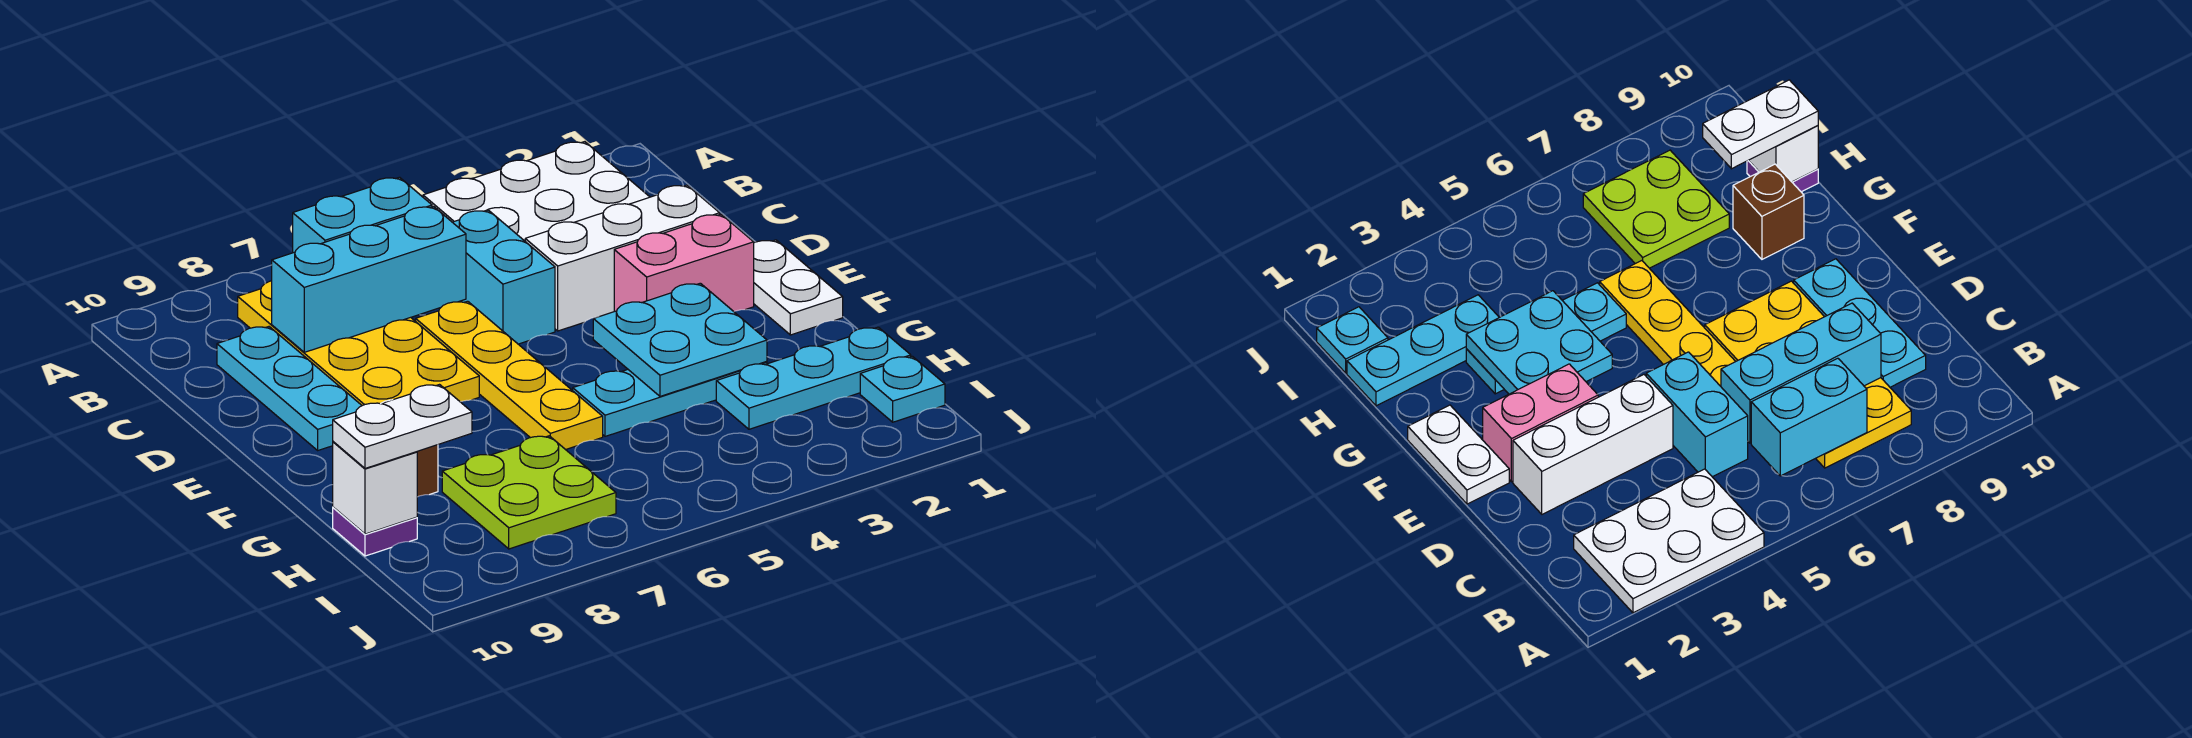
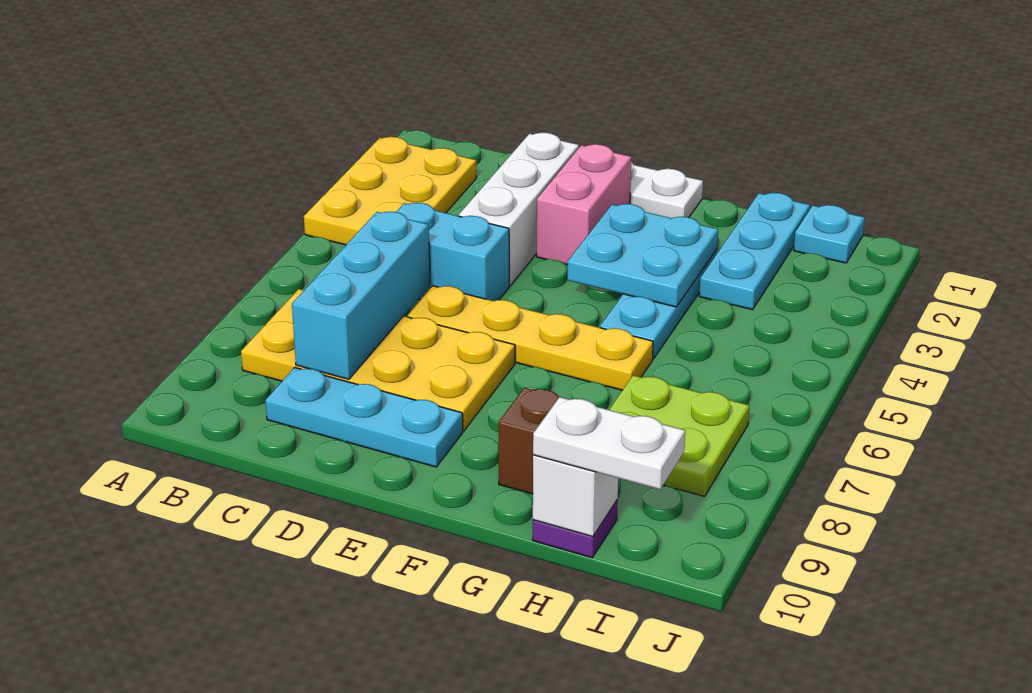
white plate A2:B4 level 1 -> yellow plate A2:B4 level 1
cyan brick B6:B7 level 2 -> none
white plate H9:H10 level 3 -> white plate H10:I10 level 3

